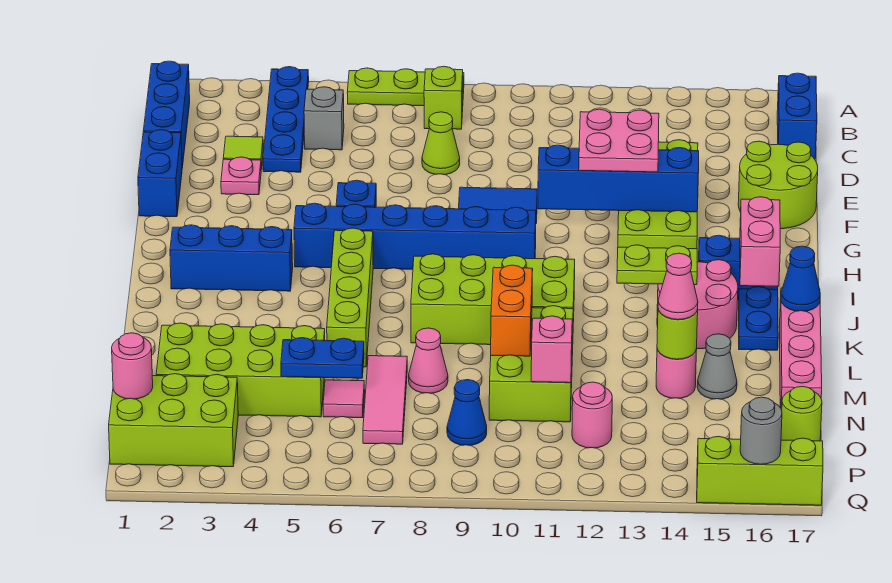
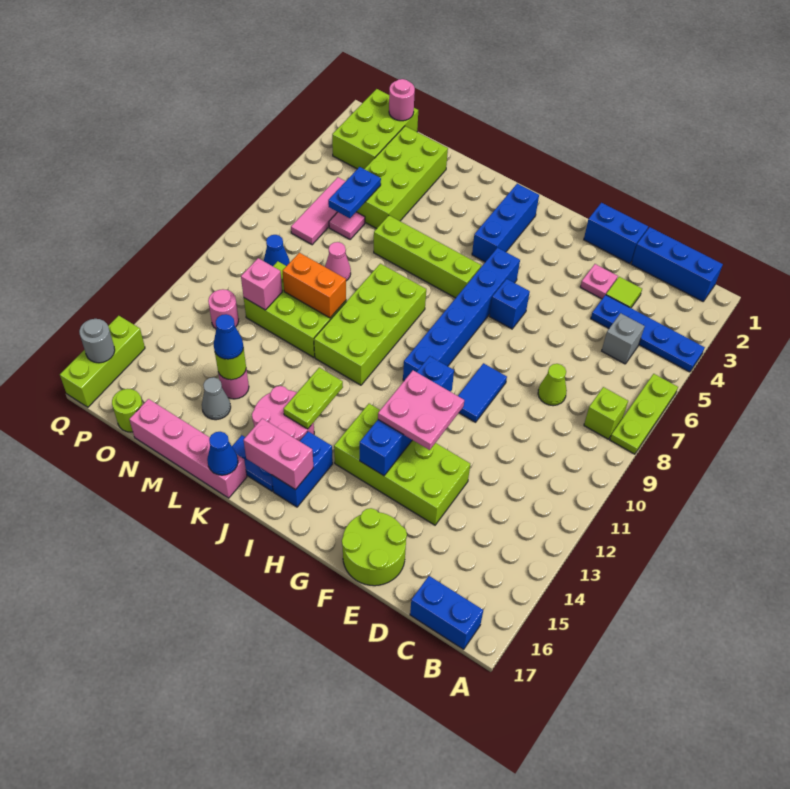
pink tile M7:O7 level 1 -> pink tile O5:O7 level 1
pink cone M14 level 3 -> blue cone M14 level 3

